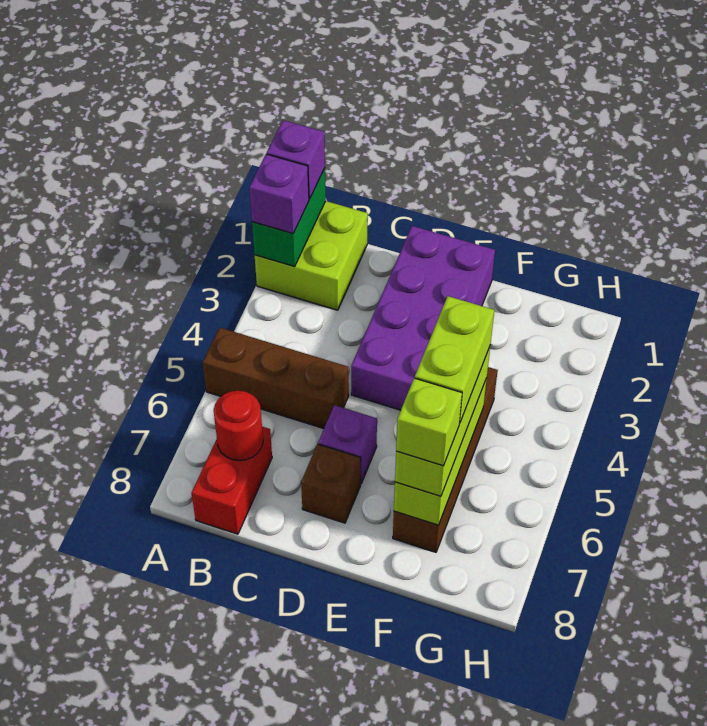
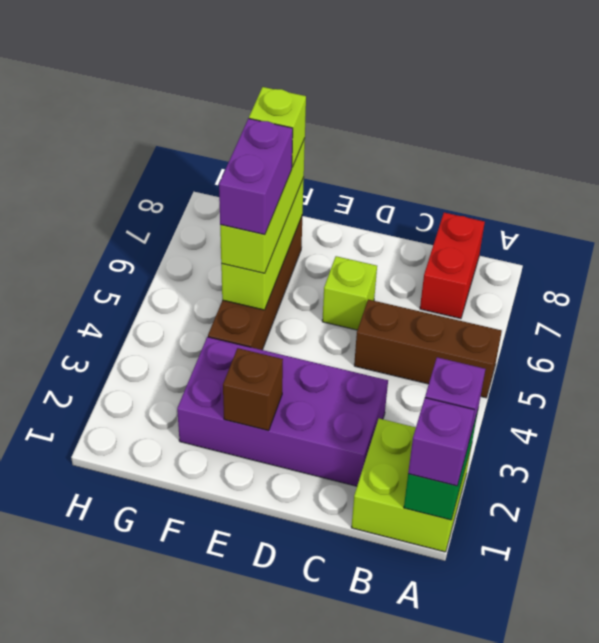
red round brick B7 level 2 -> none
purple brick D1:E4 level 1 -> purple brick C2:F3 level 1
purple brick D6 level 1 -> lime brick D6 level 1
brown brick D7 level 1 -> brown brick E2 level 2
lime brick F5:F6 level 4 -> purple brick F5:F6 level 4

